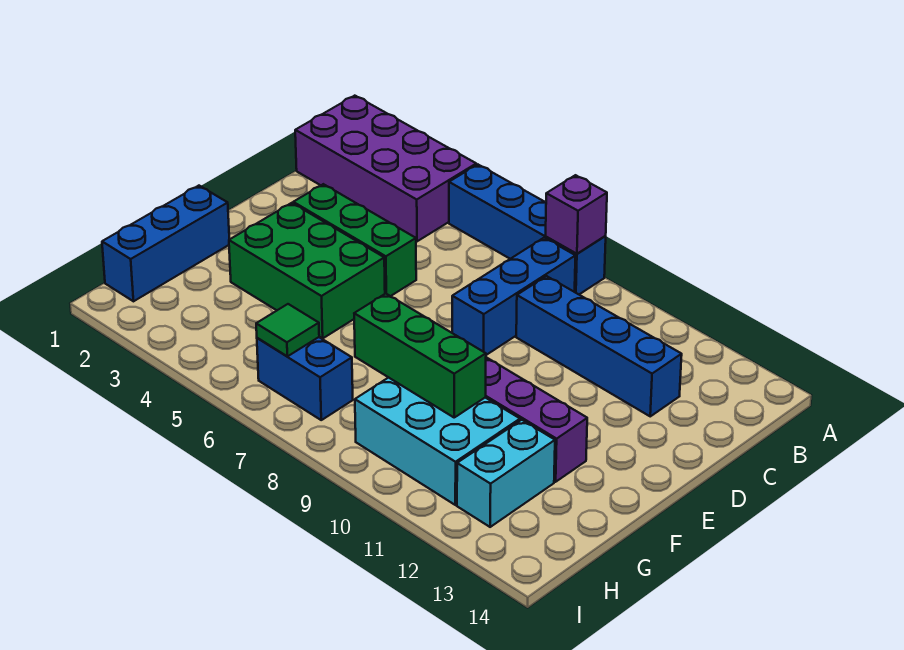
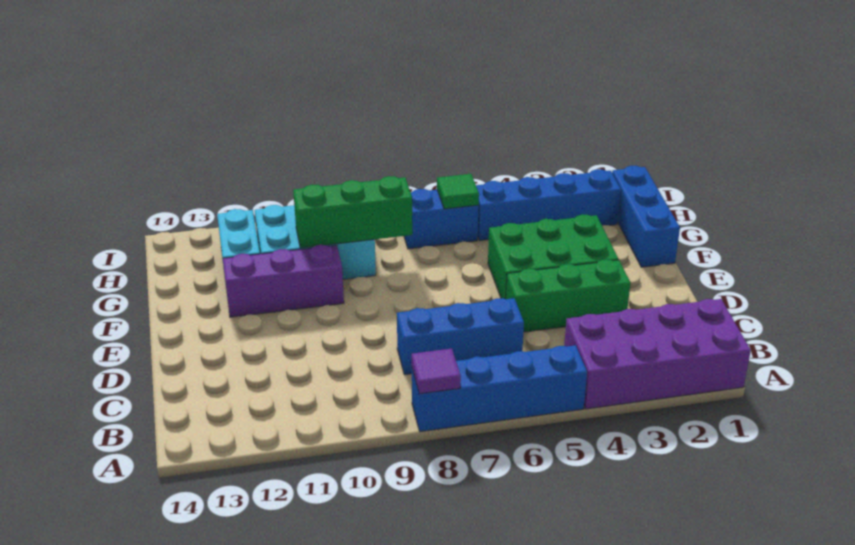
purple brick A8 level 2 -> purple tile A8 level 2
blue brick B8:D8 level 1 -> blue brick C6:C8 level 1
blue brick C9:C12 level 1 -> blue brick H2:H5 level 1

